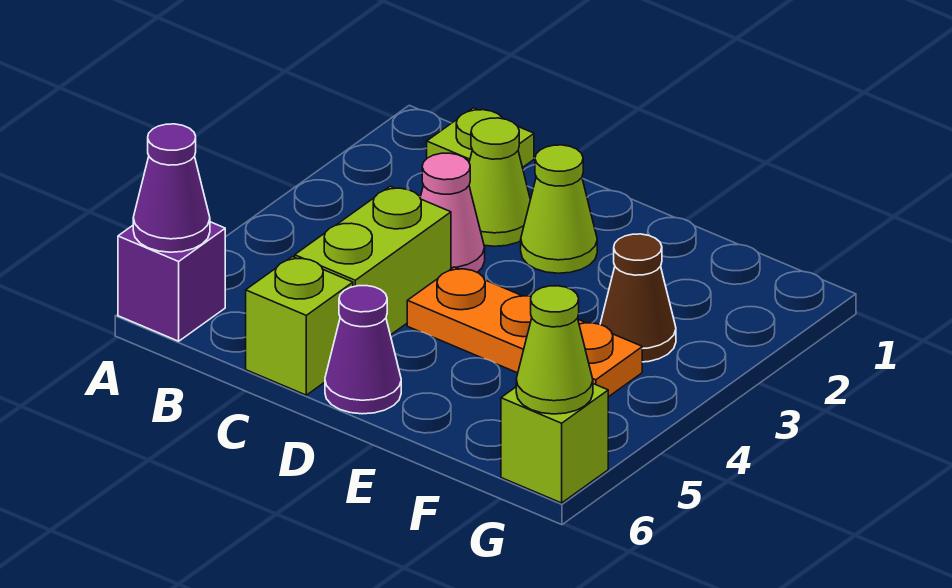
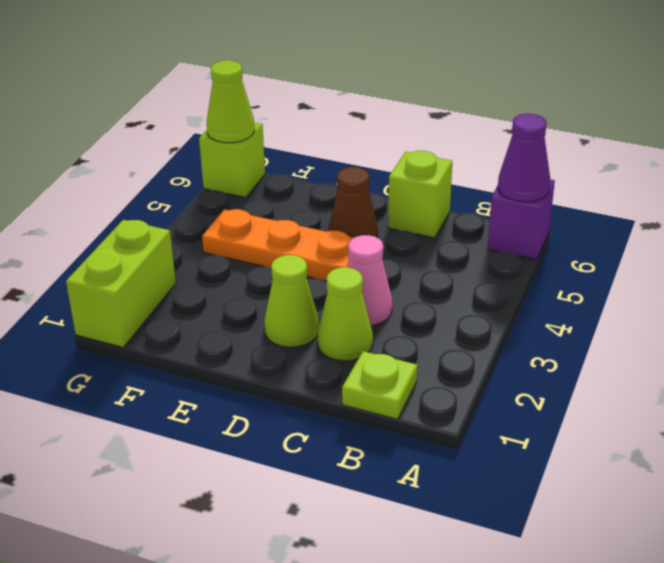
lime brick C4:C5 level 1 -> lime brick G1:G2 level 1
purple cone D6 level 1 -> none
brown cone F3 level 1 -> brown cone D5 level 1

